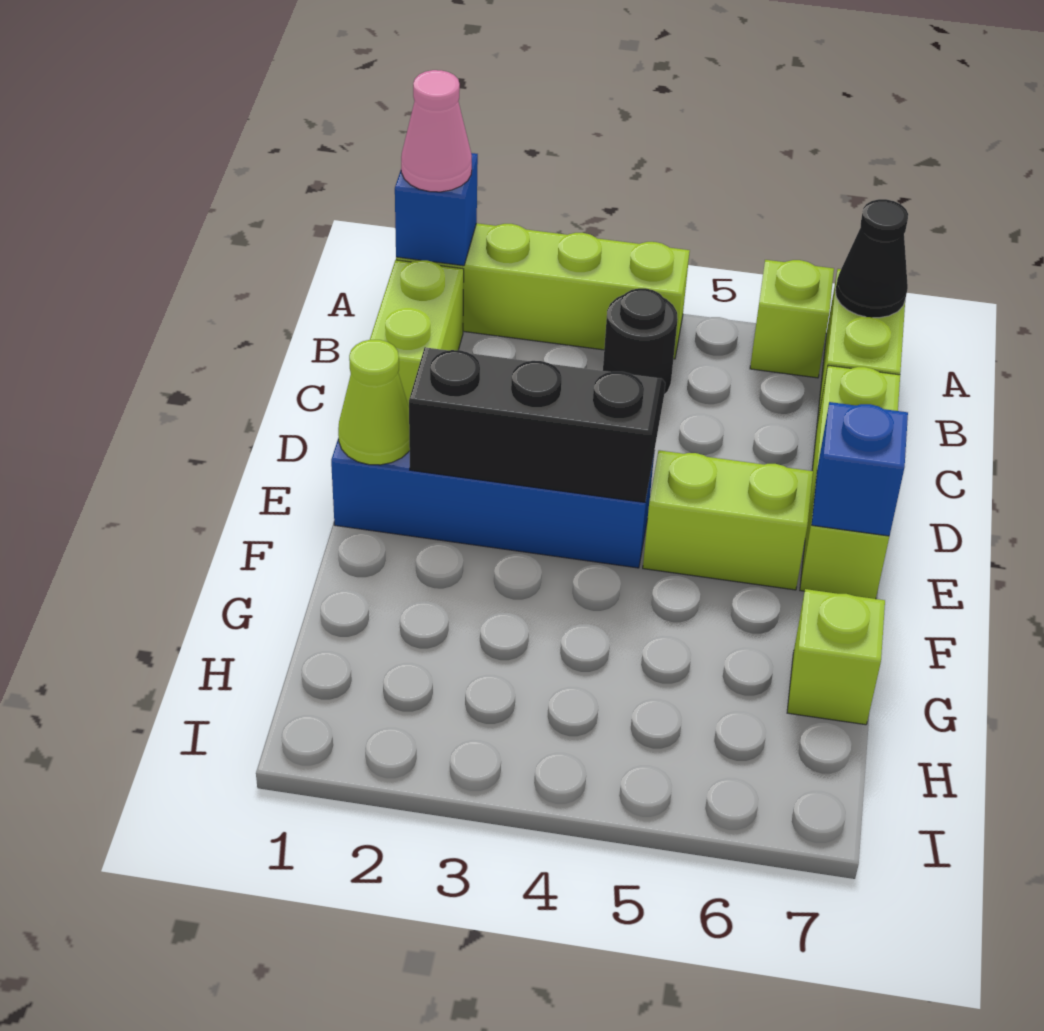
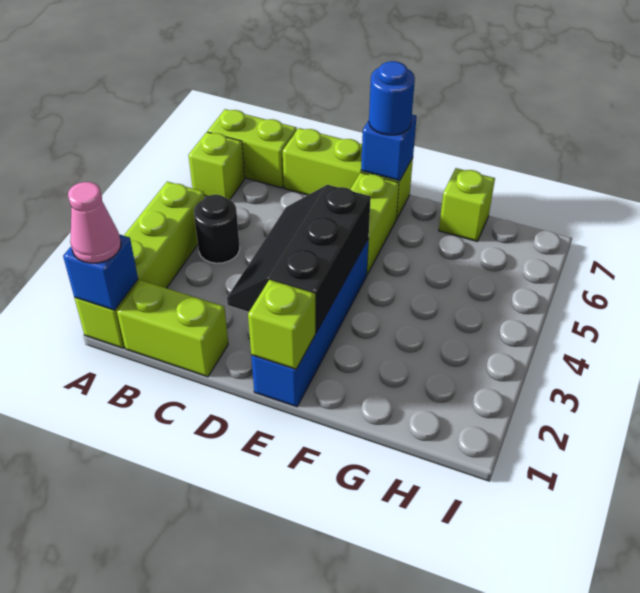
black cone A7 level 2 -> none
lime cone E1 level 2 -> lime brick E1 level 2
none -> blue round brick E7 level 3

